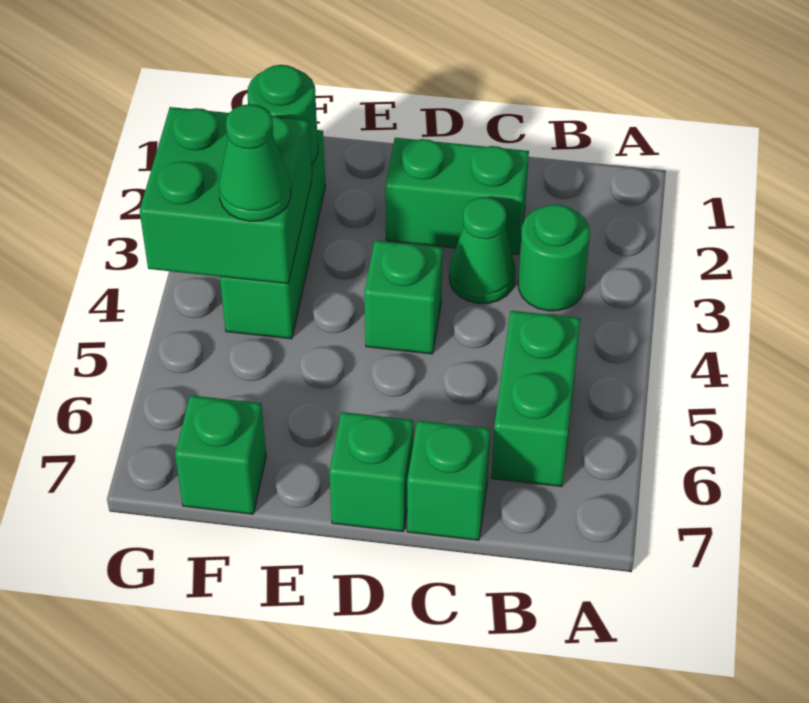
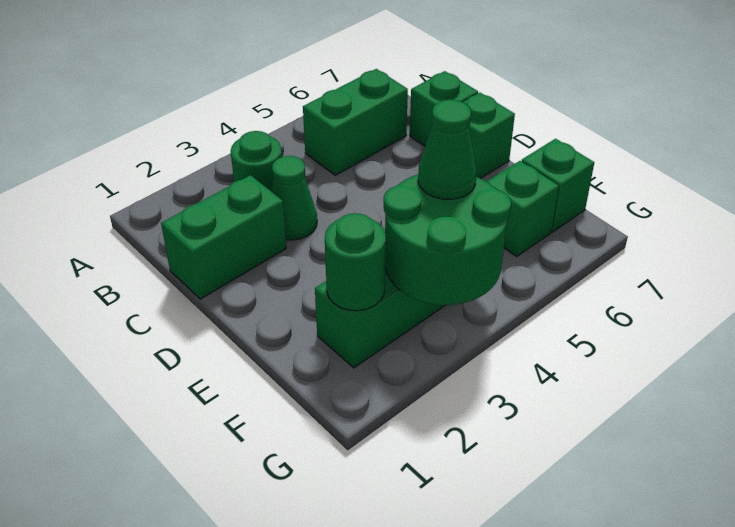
green brick C2:D2 level 1 -> green brick C1:C2 level 1
green brick D4 level 1 -> green brick F6 level 1
green brick F3:G4 level 2 -> green round brick F3:G4 level 2

